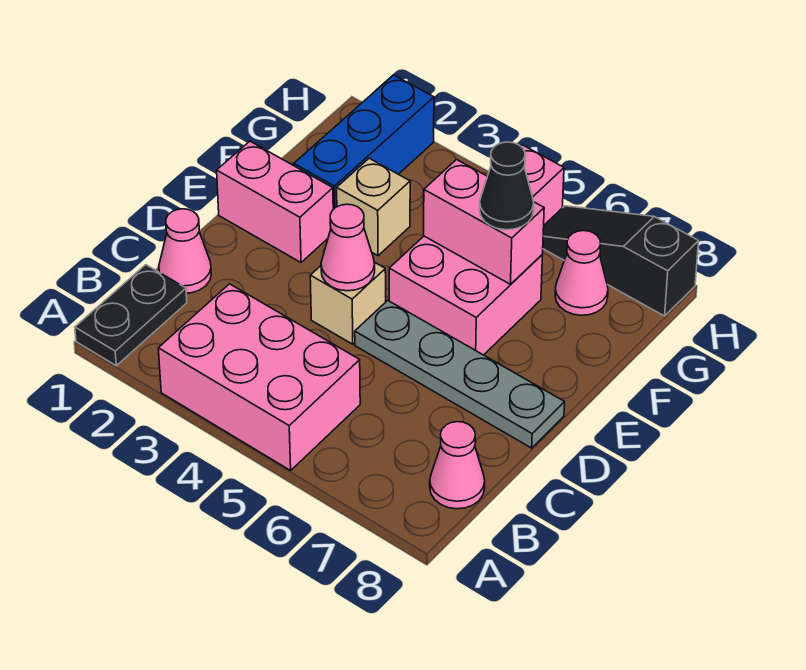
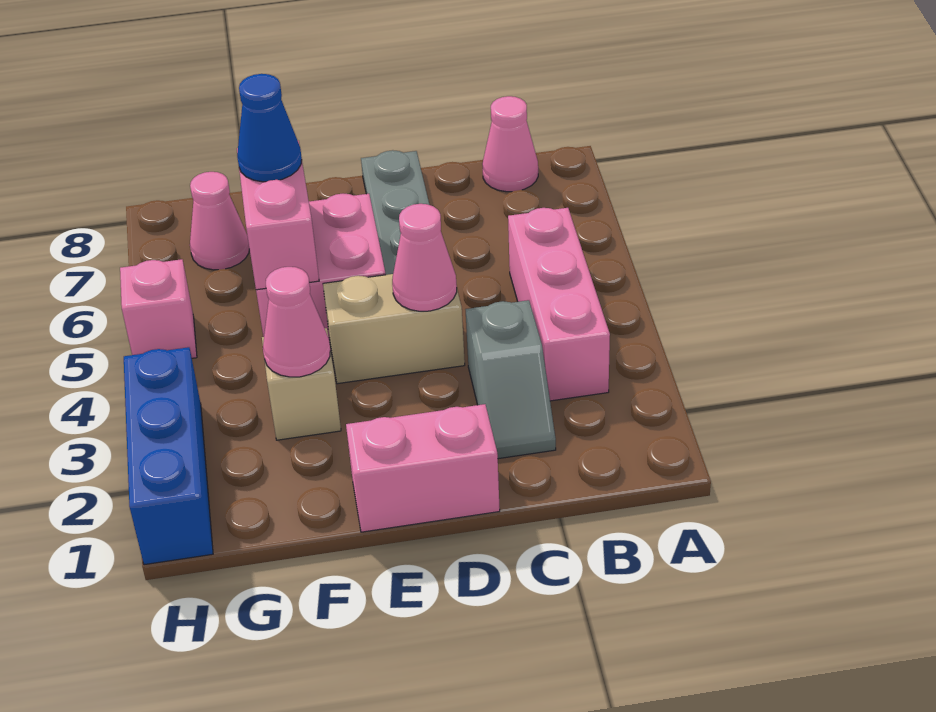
black plate A1:B1 level 1 -> none
pink brick A3:B5 level 1 -> pink brick B3:B5 level 1
pink cone C1 level 1 -> pink cone F3 level 2
none -> grey slope C2:C3 level 1 top 3
tan brick D4 level 1 -> tan brick D4:E4 level 1
pink brick E1:E2 level 1 -> pink brick D1:E1 level 1
blue brick F2:H2 level 1 -> blue brick H1:H3 level 1
black cone F6 level 3 -> blue cone F6 level 3
black slope H6:H8 level 1 top 8 -> none

